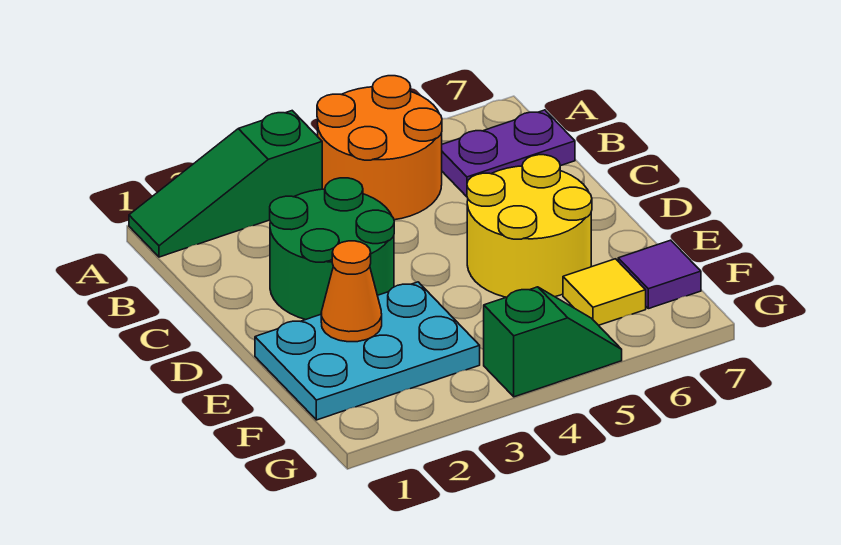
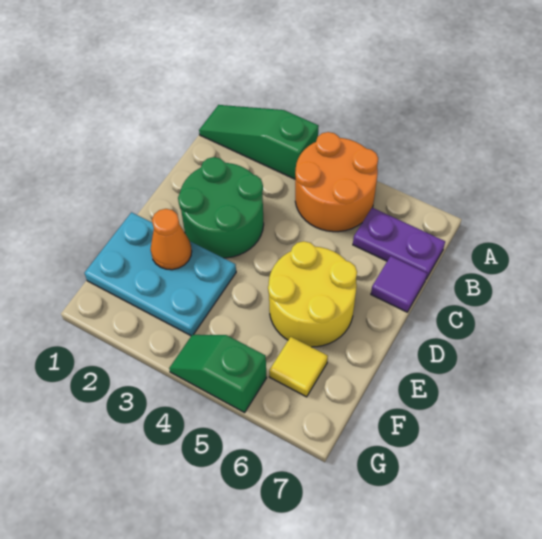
purple tile F7 level 1 -> purple tile C7 level 1
green slope G4:G5 level 1 top 4 -> green slope G4:G5 level 1 top 5

